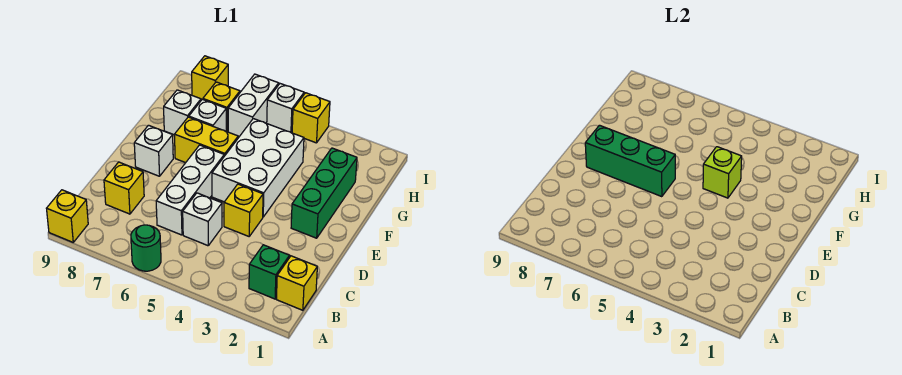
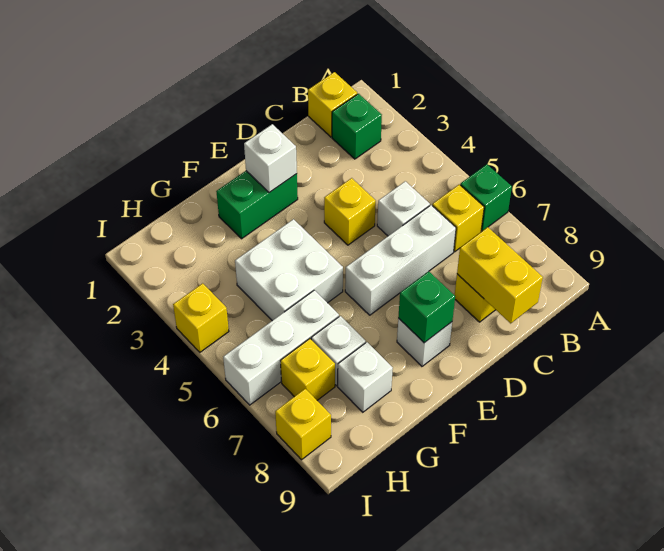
green round brick A6 level 1 -> green brick A6 level 1
yellow brick A9 level 1 -> yellow brick B6 level 1
green brick E2:G2 level 1 -> green brick E2:F2 level 1
white brick E4:G5 level 1 -> white brick F4:G5 level 1
green brick E6:E8 level 2 -> green brick E8 level 2
lime brick F4 level 2 -> none
yellow brick F6:F7 level 1 -> yellow brick C8:C9 level 2
white brick H6:I6 level 1 -> white brick G6:I6 level 1
white brick I5 level 1 -> white brick E2 level 2

